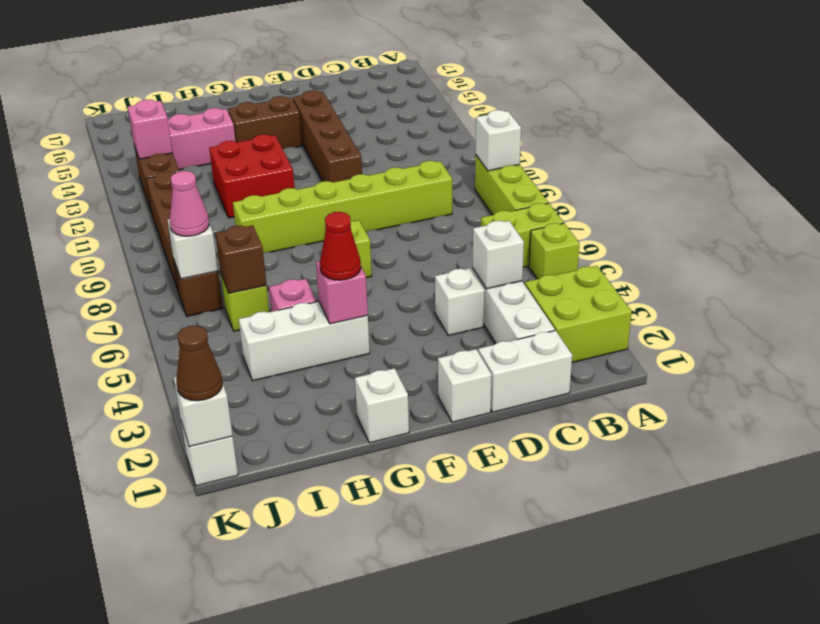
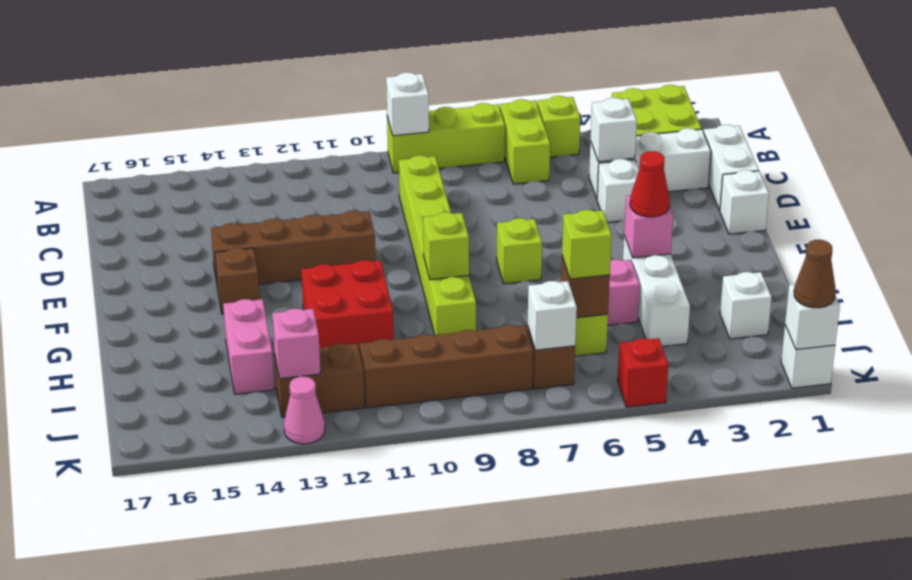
brown brick F14:G14 level 1 -> brown brick F14 level 1
white brick G1 level 1 -> white brick I2 level 1
none -> lime brick G9 level 2
none -> lime brick I6 level 3
pink cone J7 level 3 -> pink cone K13 level 1
none -> red brick K5 level 1

